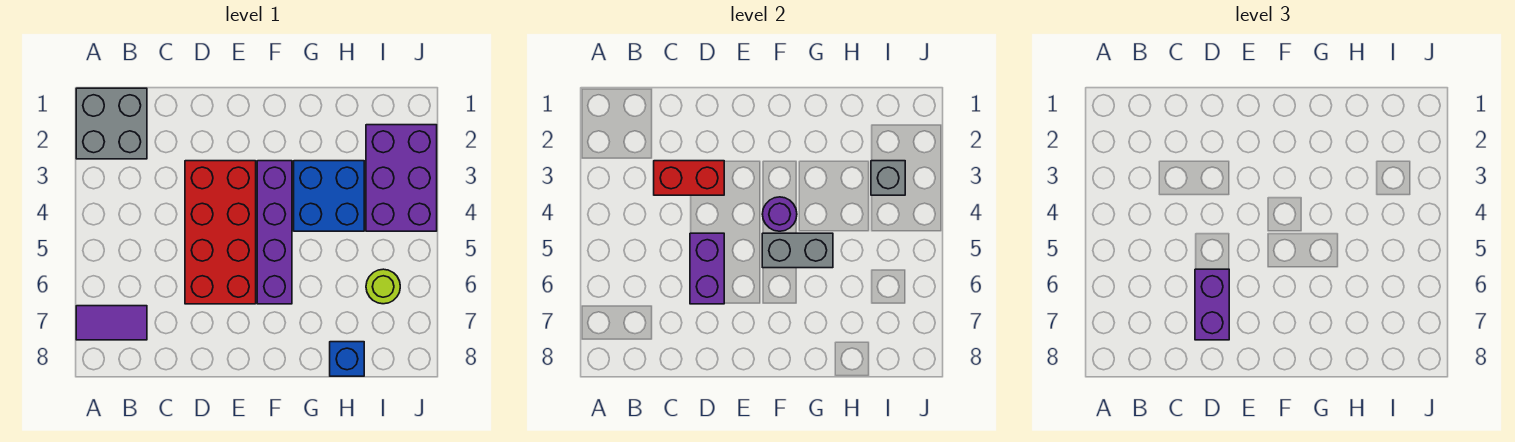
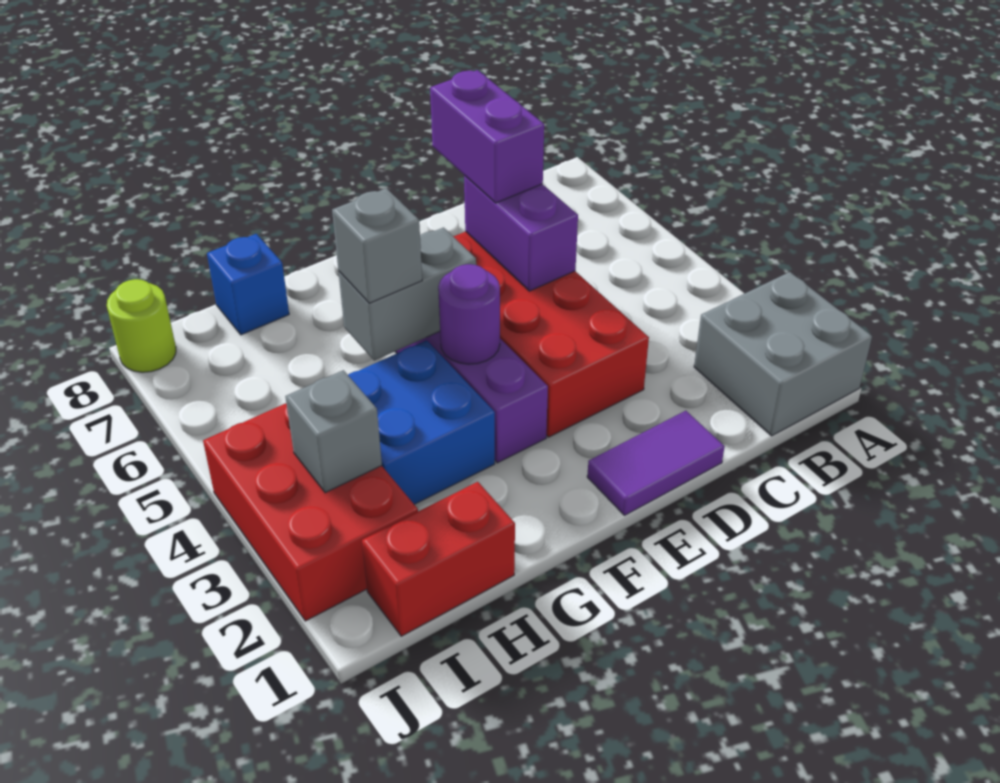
purple tile A7:B7 level 1 -> purple tile D1:E1 level 1
red brick C3:D3 level 2 -> red brick H1:I1 level 1
none -> grey brick G5 level 3
purple brick I2:J4 level 1 -> red brick I2:J4 level 1
lime round brick I6 level 1 -> lime round brick J8 level 1

